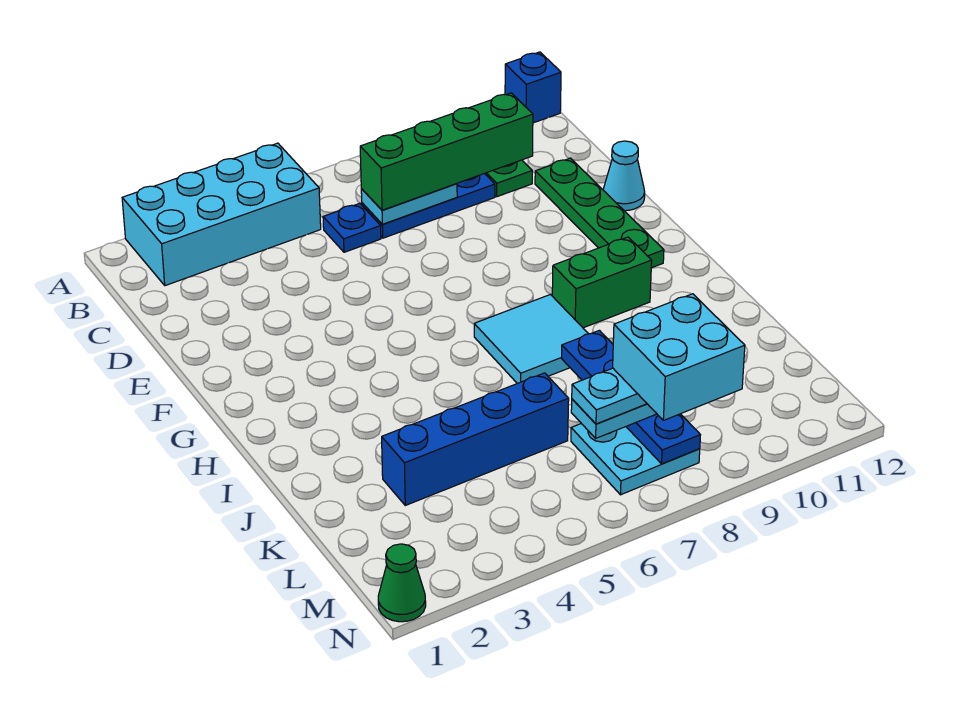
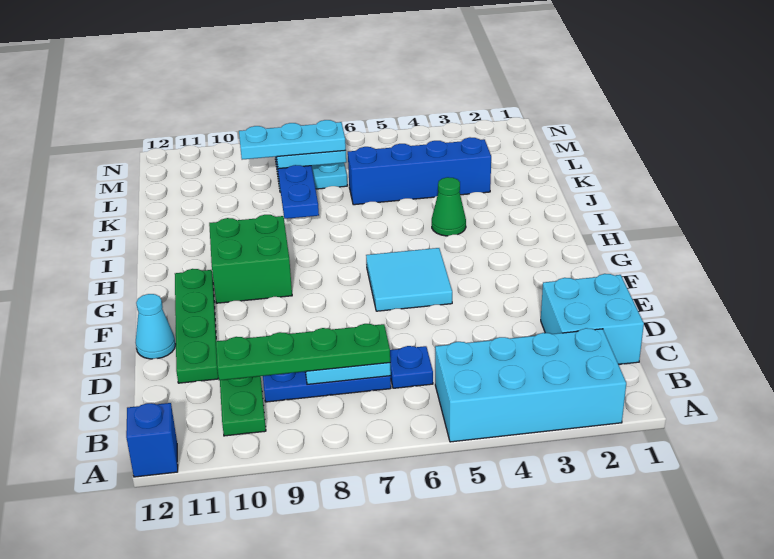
green brick C7:C10 level 3 -> green plate C7:C10 level 3
cyan tile H7:I8 level 1 -> cyan tile F5:G6 level 1
green brick H9:H10 level 1 -> green brick G9:H10 level 1
cyan brick L8:M9 level 5 -> cyan brick C1:D2 level 1
green cone N1 level 1 -> green cone I4 level 1

